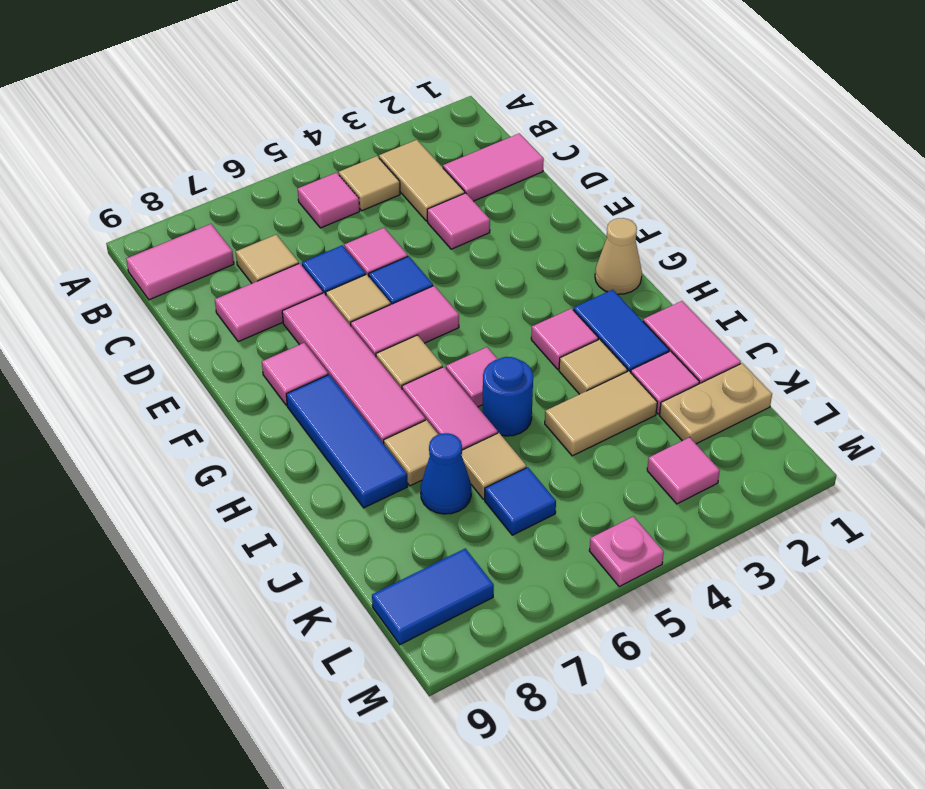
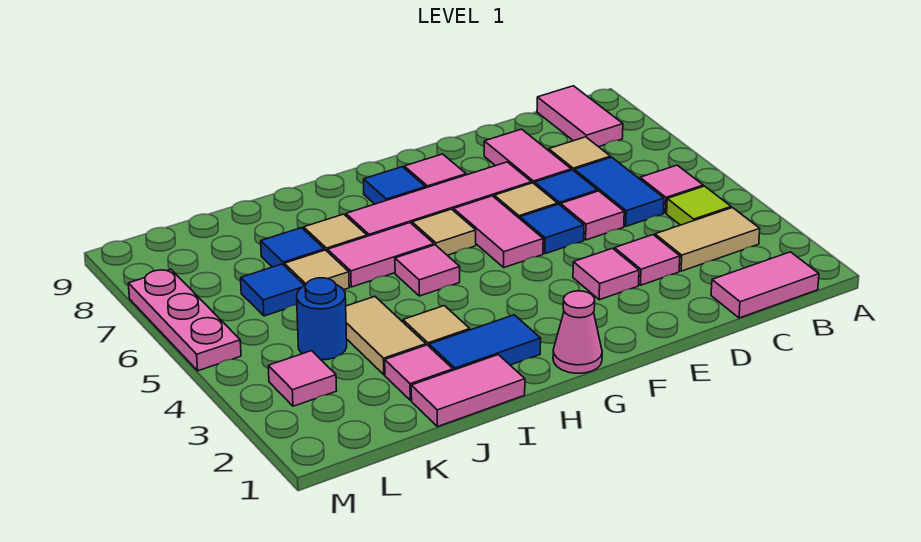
tan tile B4 level 1 -> lime tile B4 level 1
pink tile C1:C2 level 1 -> pink tile B1:C1 level 1
tan cone G1 level 1 -> pink cone G1 level 1
blue tile G8:I8 level 1 -> blue tile G8 level 1
pink tile H3 level 1 -> pink tile E3 level 1
blue round brick I5 level 1 -> blue round brick K4 level 1
blue cone J7 level 1 -> blue tile J7 level 1
tan plate K1:K2 level 1 -> none
blue tile L8:L9 level 1 -> blue tile C5:C6 level 1
pink plate M5 level 1 -> pink plate M5:M7 level 1

